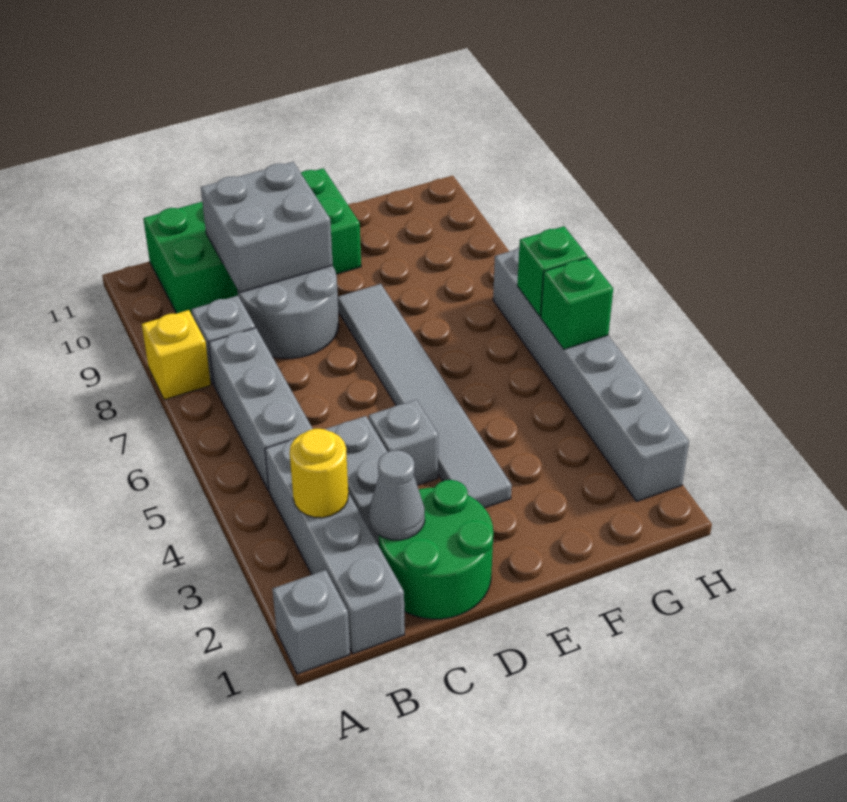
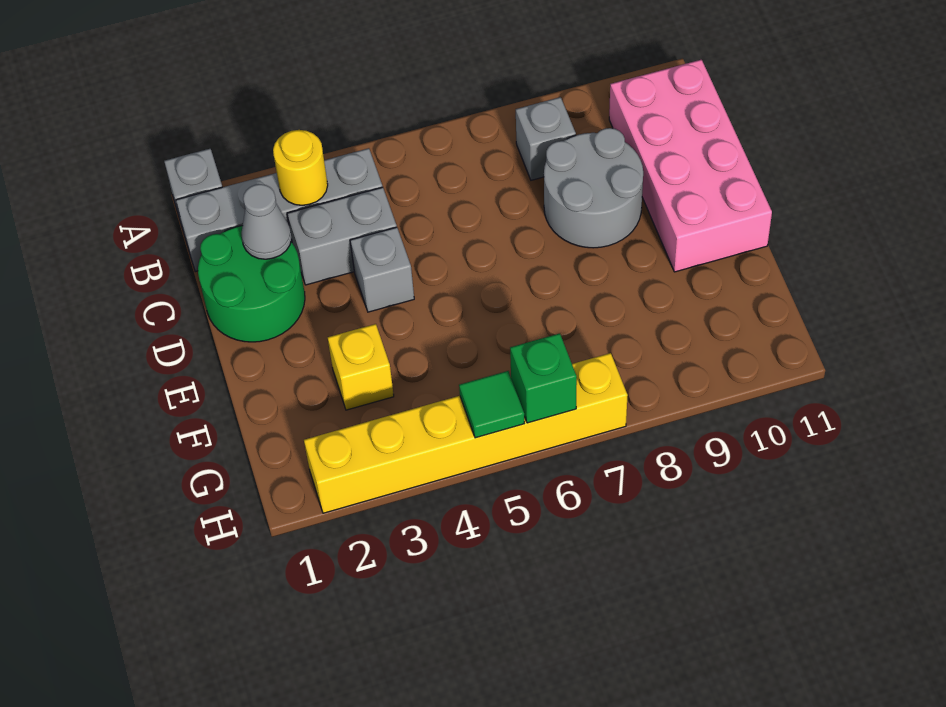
yellow brick A8 level 1 -> yellow brick F3 level 1
grey brick B5:B7 level 1 -> none
green brick B10:E11 level 1 -> pink brick B10:E11 level 1
grey brick C9:D10 level 2 -> none
grey tile E3:E8 level 1 -> none
grey brick H2:H7 level 1 -> yellow brick H2:H7 level 1
green brick H5 level 2 -> green tile H5 level 2

